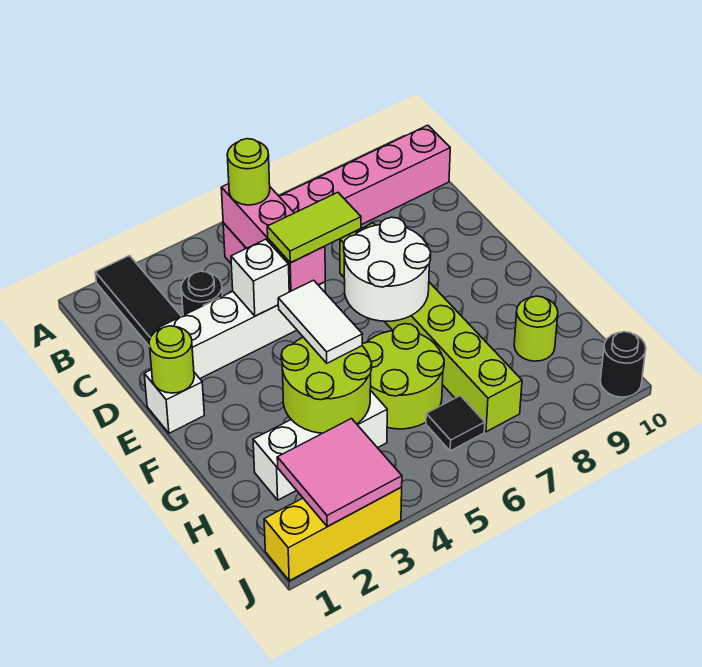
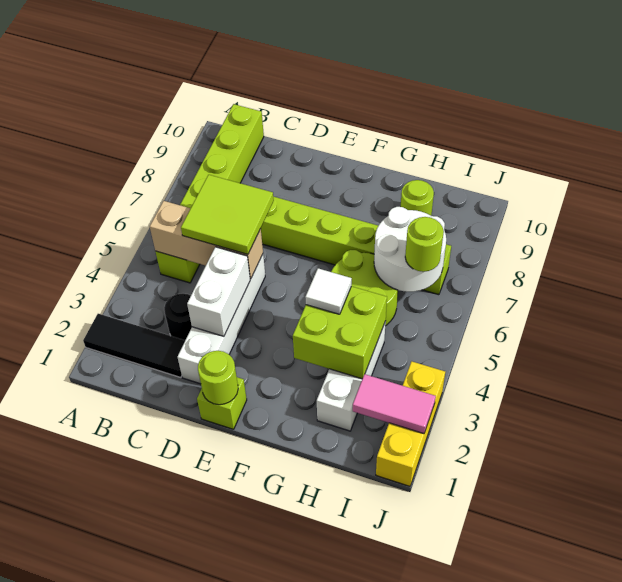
pink brick B5:B10 level 1 -> lime brick B5:B10 level 1
pink brick B5:D5 level 2 -> tan brick B5:D5 level 2
lime round brick B5 level 3 -> lime round brick I6 level 3
white brick D4 level 2 -> white brick D3:D4 level 2
lime tile D5:D6 level 3 -> lime tile C5:D6 level 3
white brick E1 level 1 -> lime brick E1 level 1
white round brick E6:F7 level 2 -> white round brick H6:I7 level 2
white tile F4:G4 level 3 -> white tile G4 level 3
lime round brick G3:H4 level 2 -> lime brick G3:H4 level 2
pink tile I2:J3 level 2 -> pink tile I2:J2 level 2
black tile I6 level 1 -> none
black round brick J10 level 1 -> none

